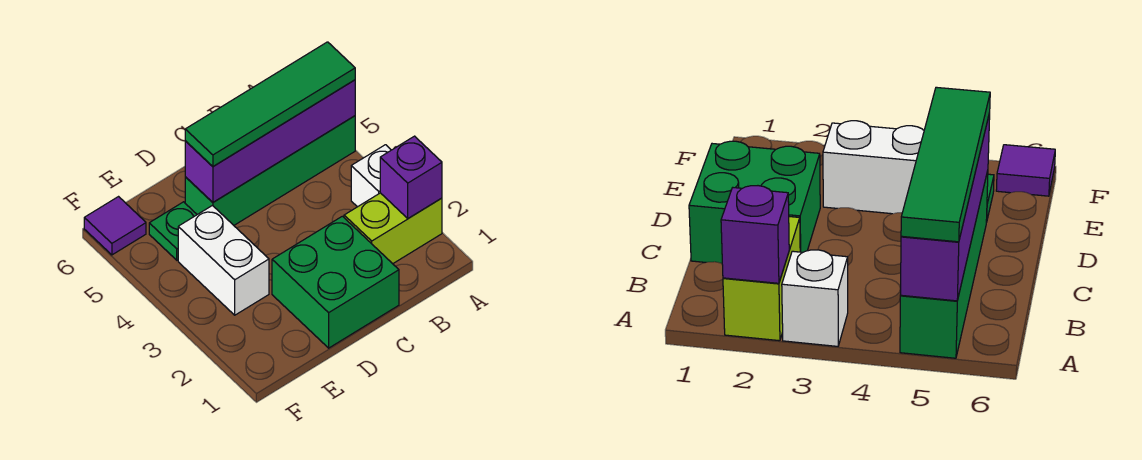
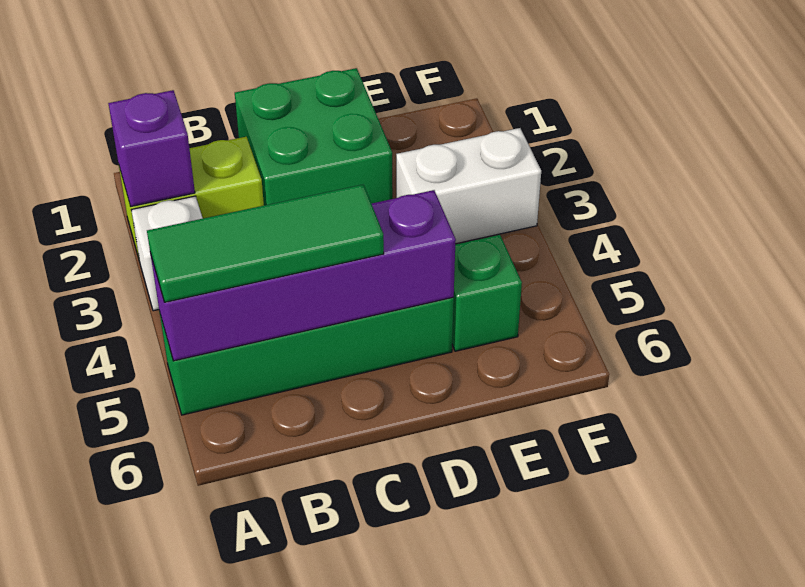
green tile A5:D5 level 3 -> green tile A5:C5 level 3
white brick E3:E4 level 1 -> white brick E3:F3 level 1
green plate E5 level 1 -> green brick E5 level 1
purple tile F6 level 1 -> none

